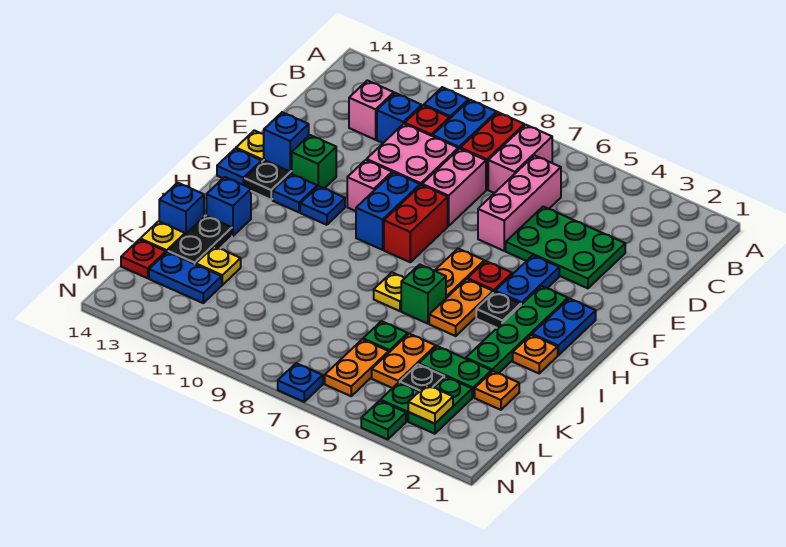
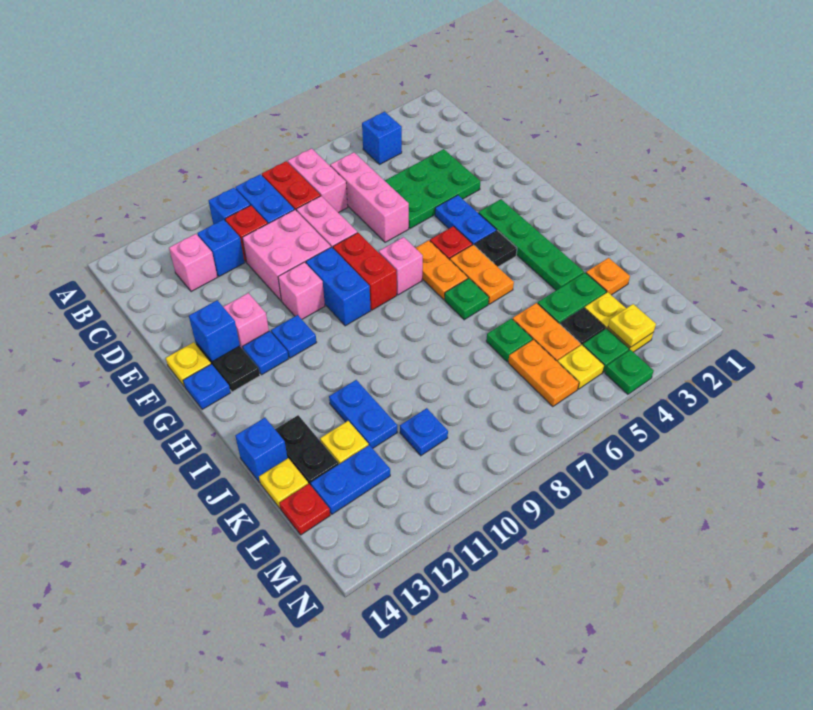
green brick F12 level 1 -> pink brick F12 level 1
blue plate G2:H2 level 1 -> blue plate J11:K11 level 1
none -> pink brick G7 level 1
orange plate I2 level 1 -> none
green brick I6 level 1 -> green plate I6 level 1
yellow plate I7 level 1 -> yellow plate M5 level 1
blue brick I13 level 1 -> blue brick B4 level 1
green plate L3:M3 level 1 -> yellow plate L3:M3 level 1
blue plate N7 level 1 -> blue plate L10 level 1

